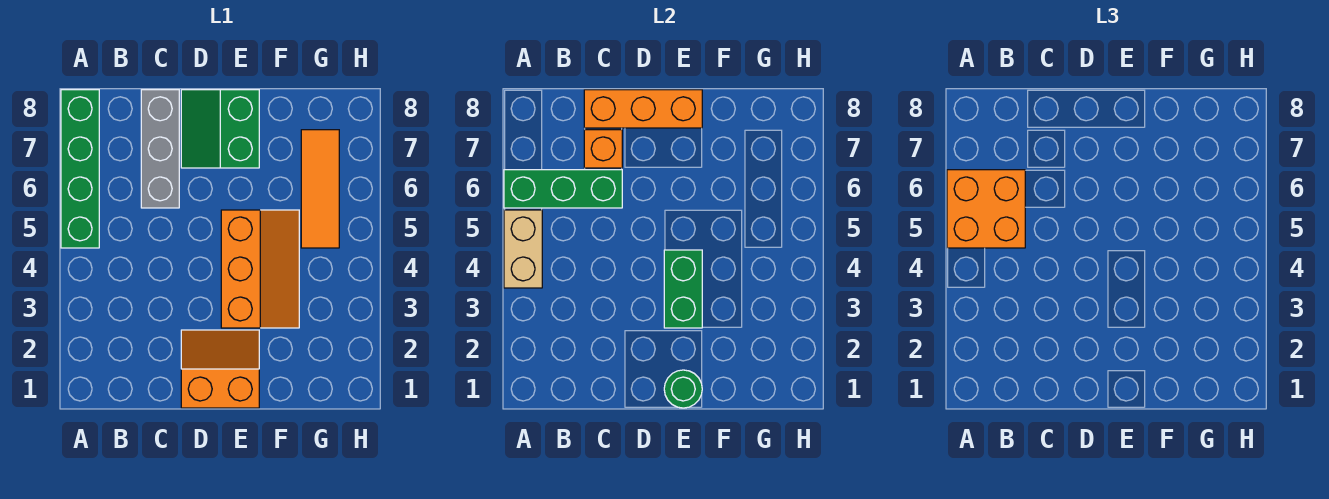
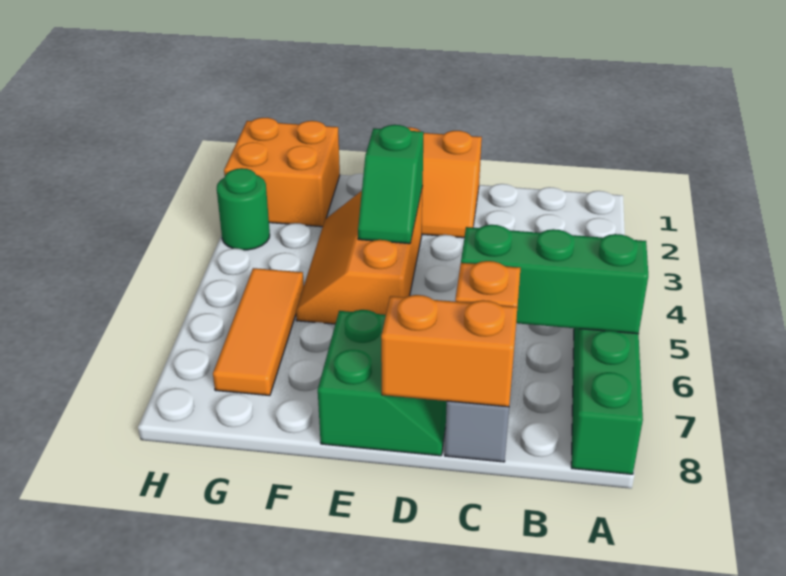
tan brick A4:A5 level 2 -> none
orange brick A5:B6 level 3 -> orange brick G1:H2 level 1
orange brick C8:E8 level 2 -> orange brick C8:D8 level 2
green round brick E1 level 2 -> green round brick H3 level 1
green brick E3:E4 level 2 -> green slope E3:E4 level 2 top 3

